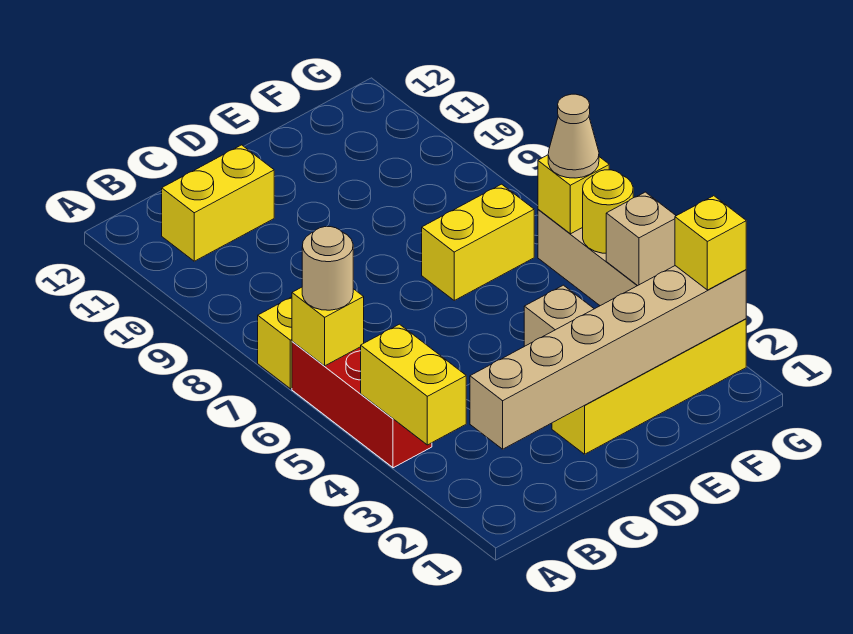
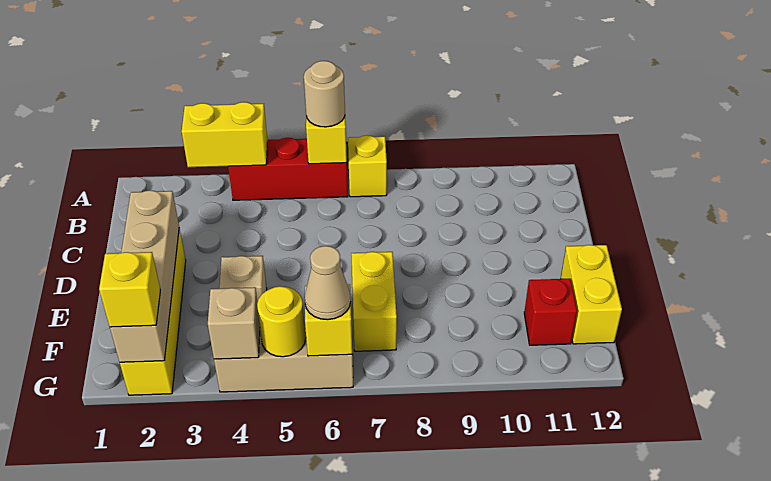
tan brick B2:G2 level 2 -> tan brick D2:G2 level 2
yellow brick B11:C11 level 1 -> yellow brick E12:F12 level 1
none -> red brick F11 level 1

